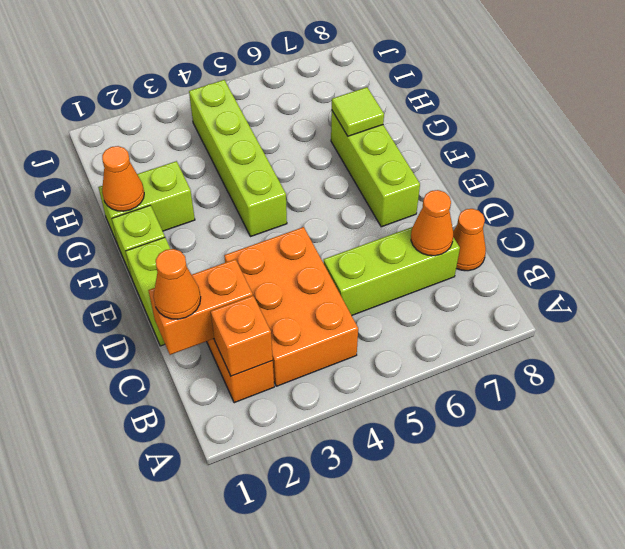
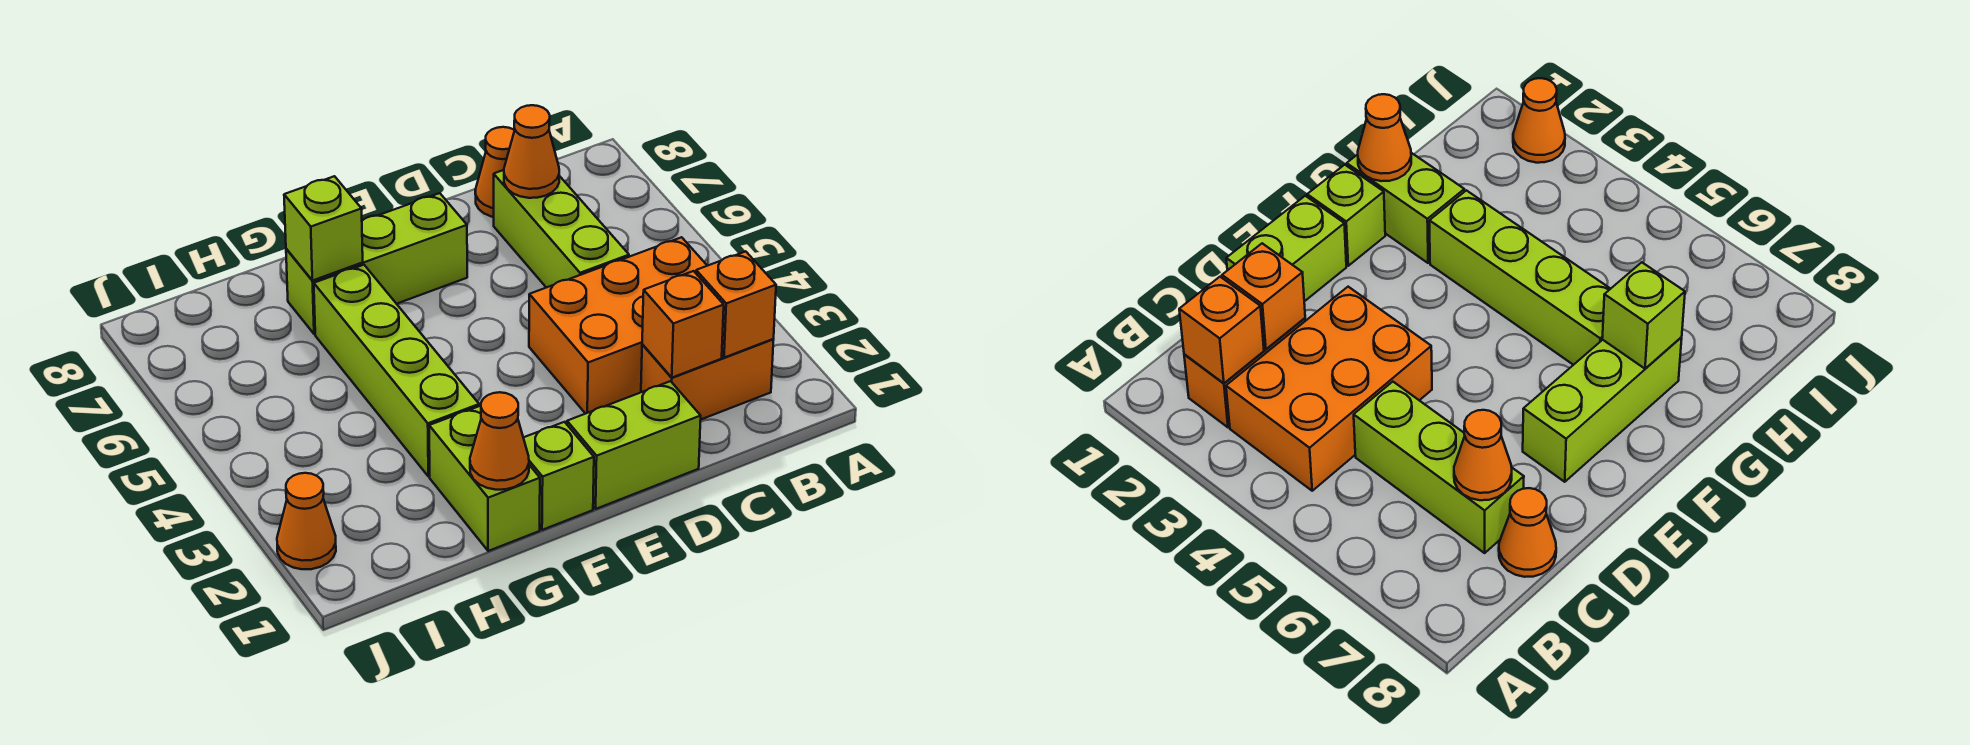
orange brick C1:C2 level 2 -> orange brick C2 level 2
orange cone C1 level 3 -> orange cone J2 level 1
lime brick F4:I4 level 1 -> lime brick G3:G6 level 1
lime tile G7 level 2 -> lime brick G7 level 2

